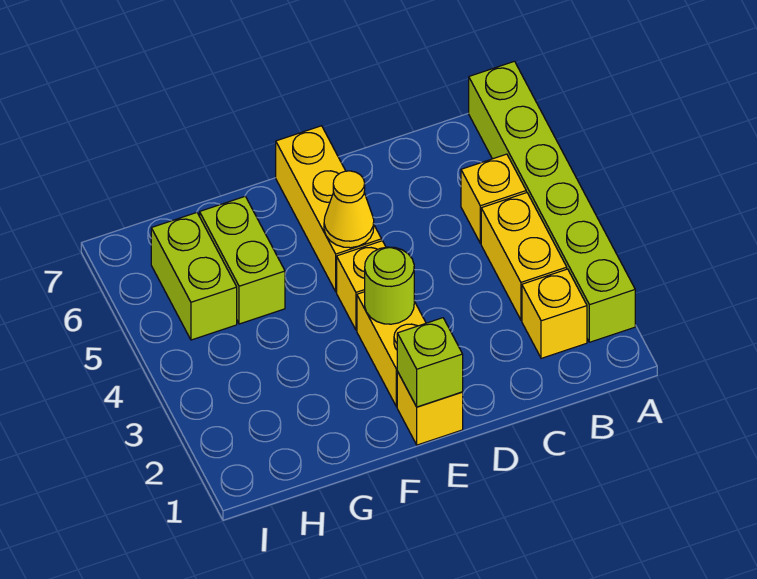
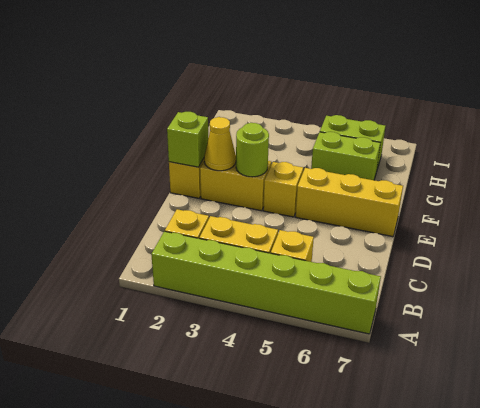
yellow cone E5 level 2 -> yellow cone E2 level 2

